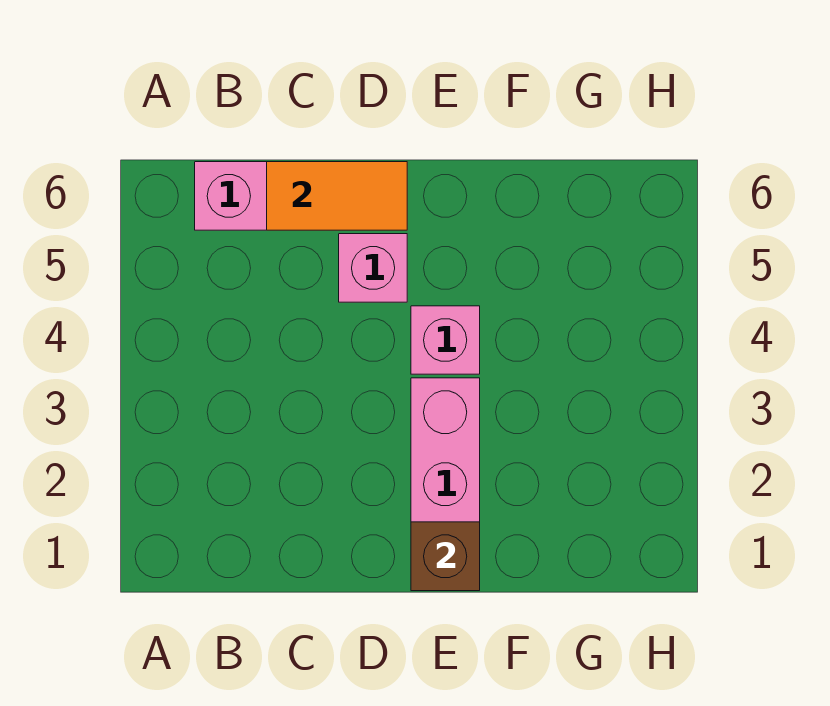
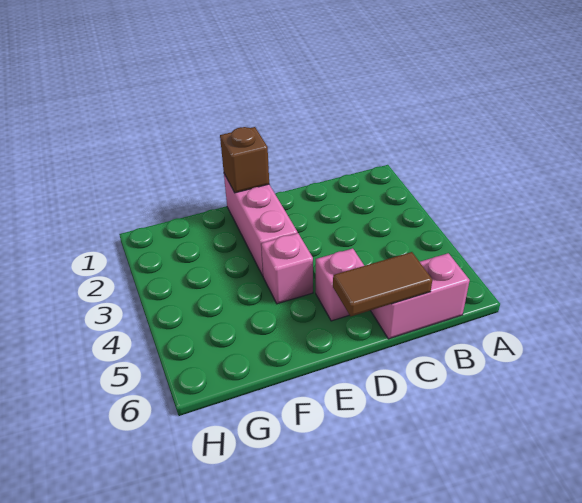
orange tile C6:D6 level 2 -> brown tile C6:D6 level 2

